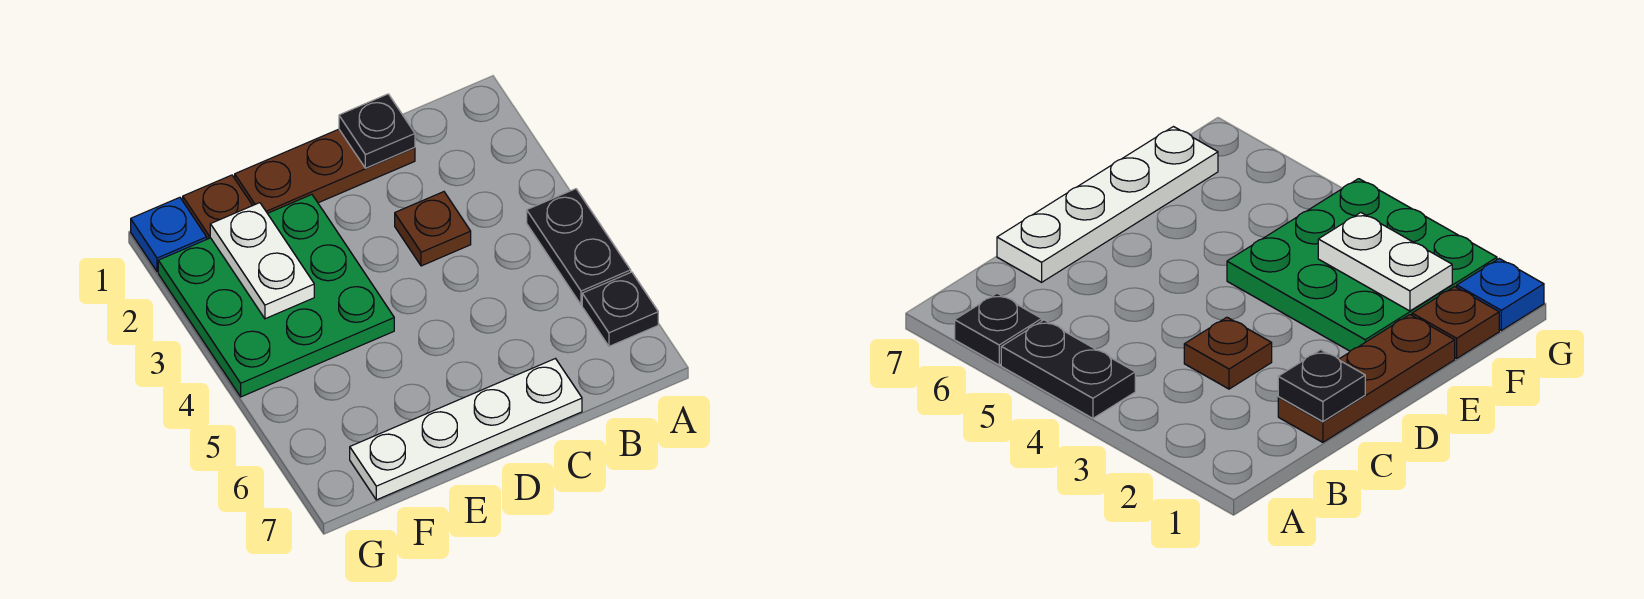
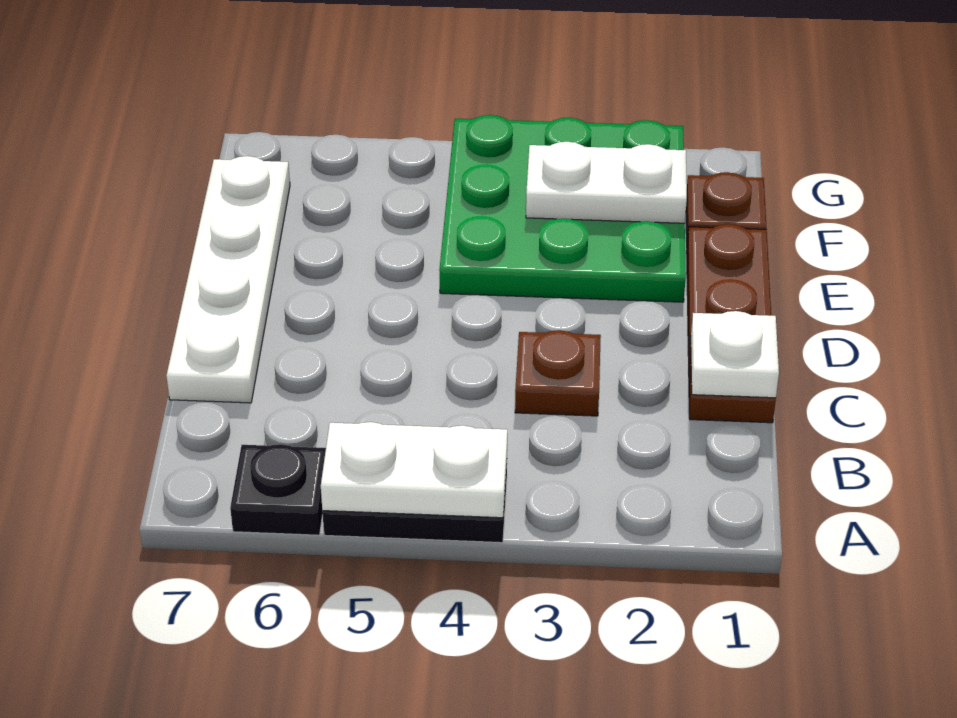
none -> white plate A4:A5 level 2
black plate C1 level 2 -> white plate C1 level 2
blue plate G1 level 1 -> none

